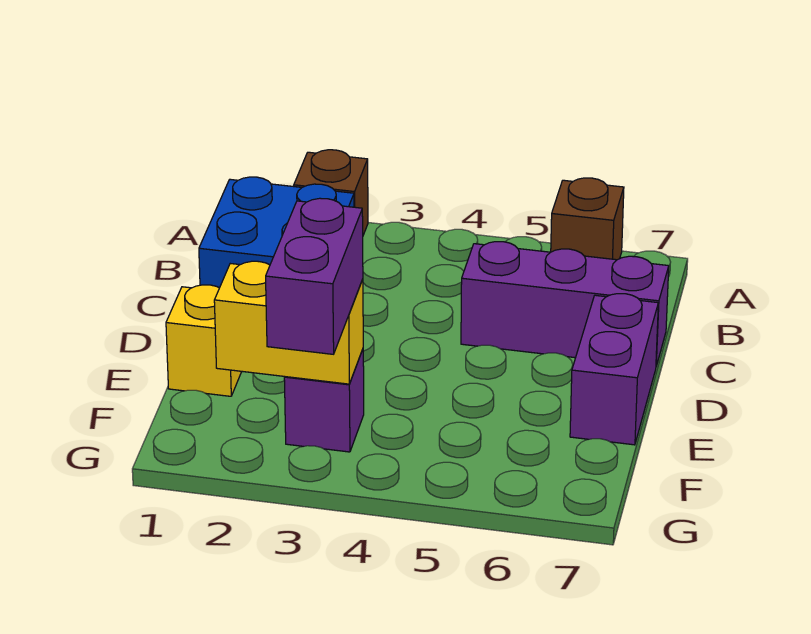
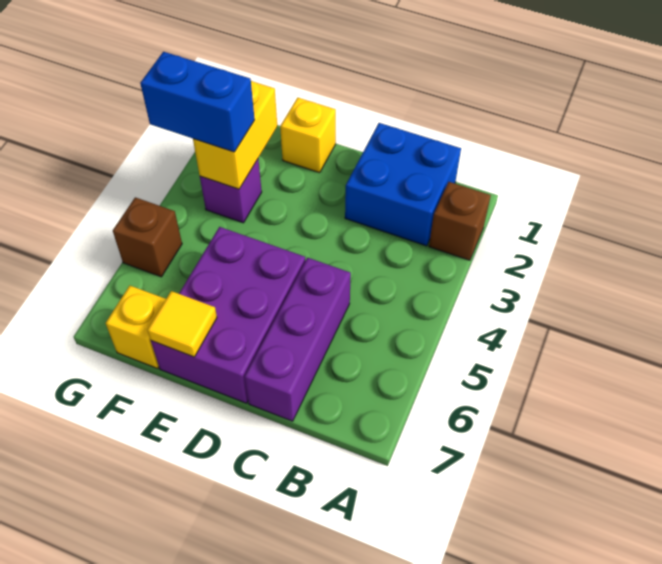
brown brick A6 level 1 -> brown brick G5 level 1
purple brick D7:E7 level 1 -> purple brick D5:E7 level 1
none -> yellow tile E7 level 2
purple brick F3:G3 level 3 -> blue brick F3:G3 level 3
none -> yellow brick F7 level 1

